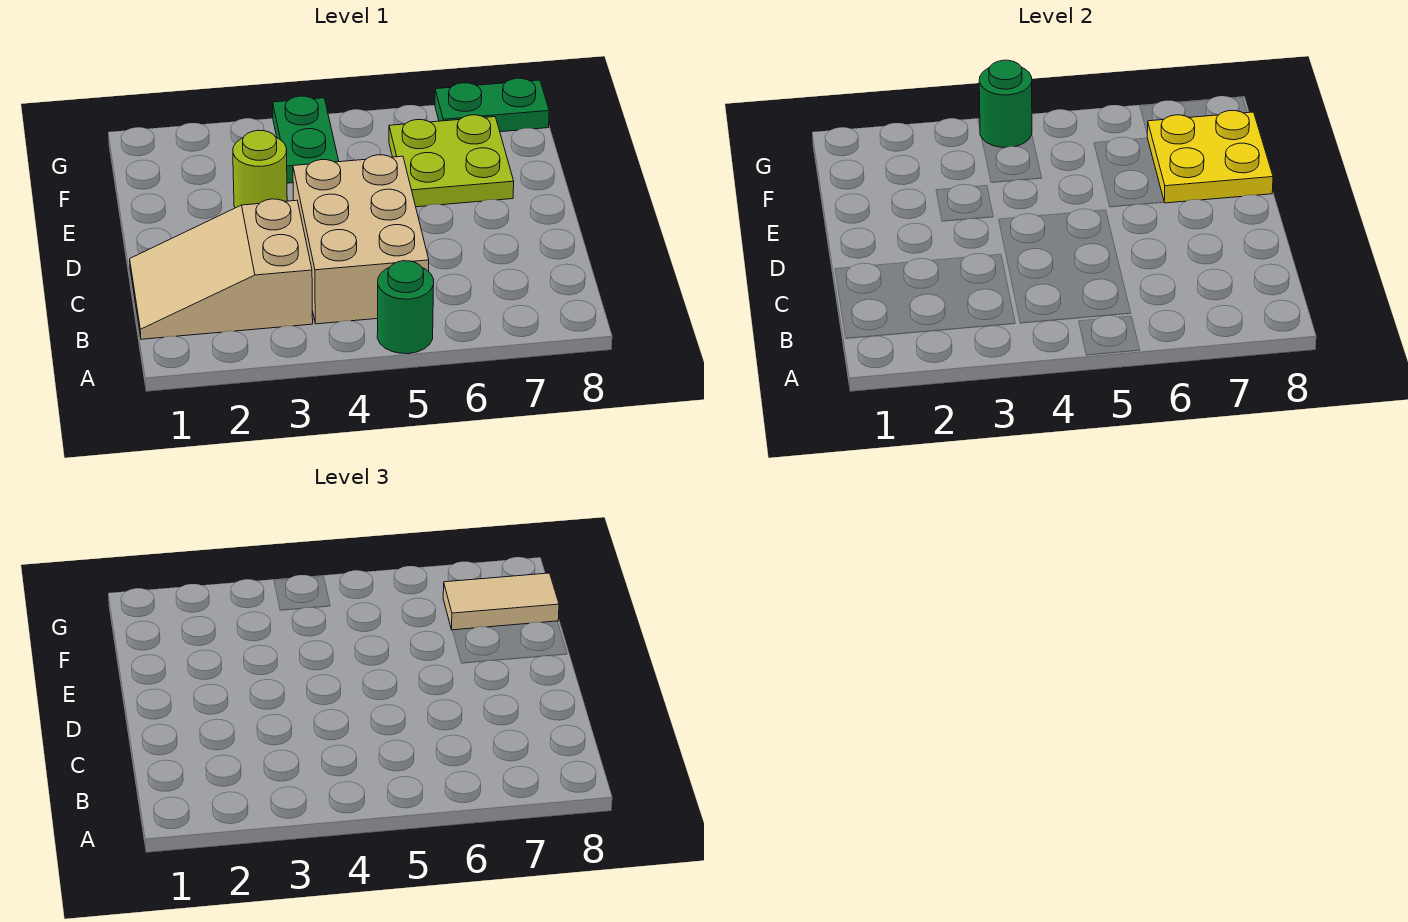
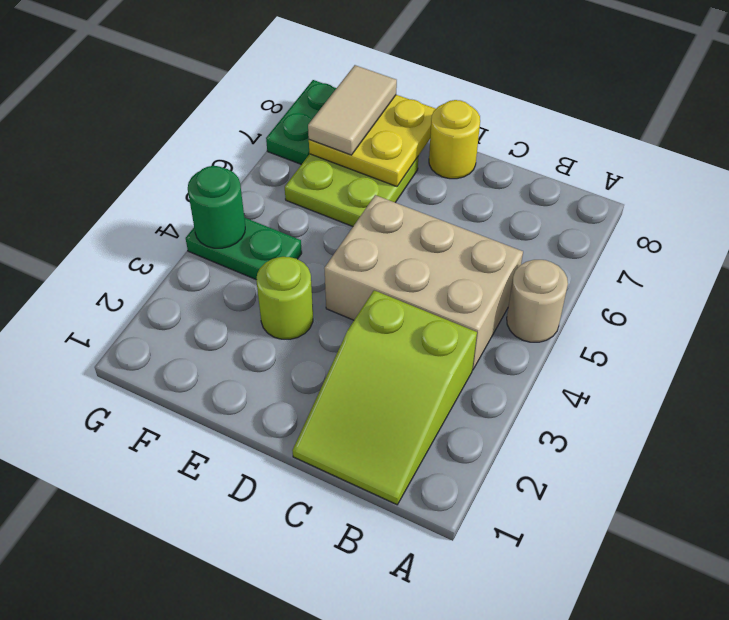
green round brick A5 level 1 -> tan round brick A5 level 1
tan slope B1:C3 level 1 top 3 -> lime slope B1:C3 level 1 top 3
none -> yellow round brick D8 level 1

